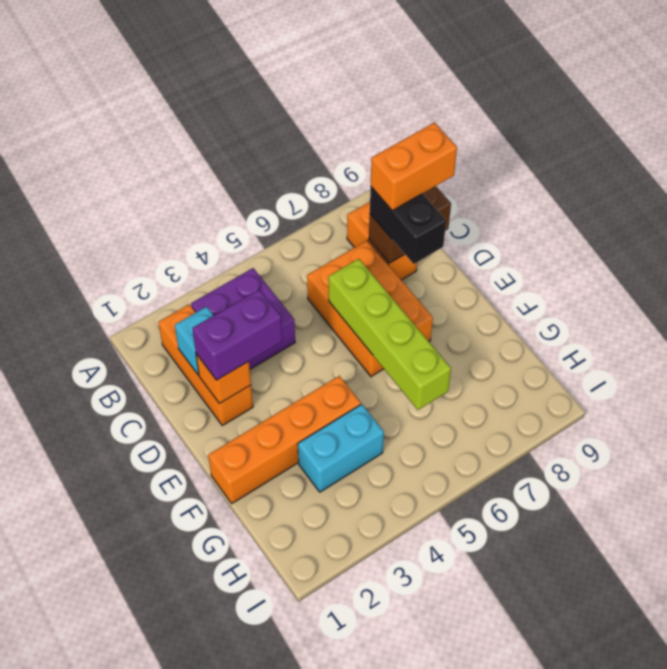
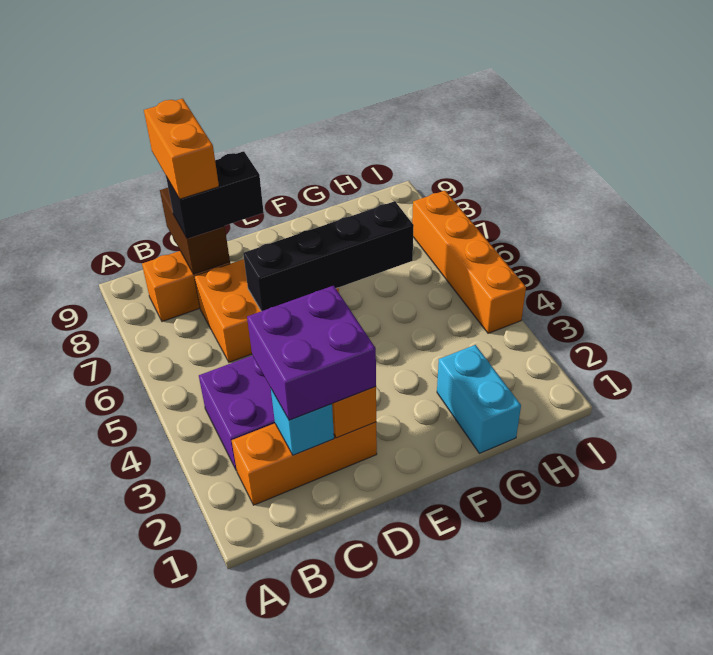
purple brick D2:D3 level 3 -> purple brick C2:D3 level 3
lime brick D6:G6 level 2 -> black brick D6:G6 level 2
orange brick F1:F4 level 1 -> orange brick I4:I7 level 1
cyan brick G3:G4 level 1 -> cyan brick G1:G2 level 1

